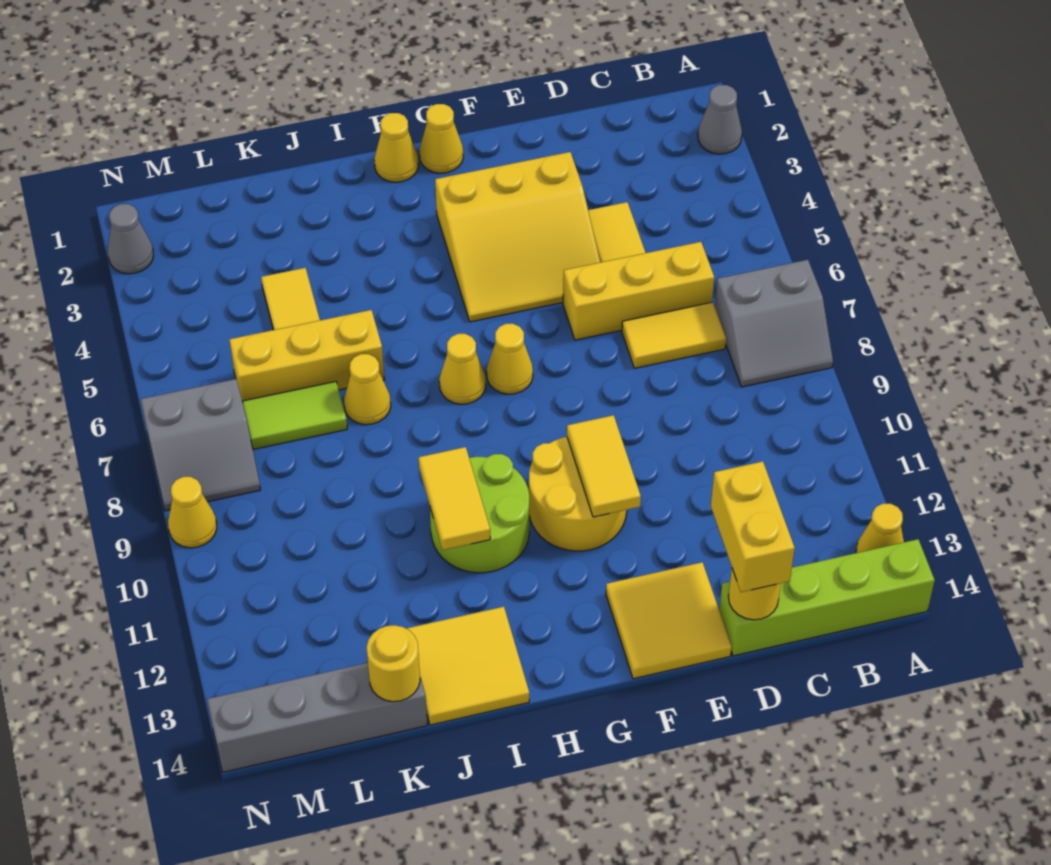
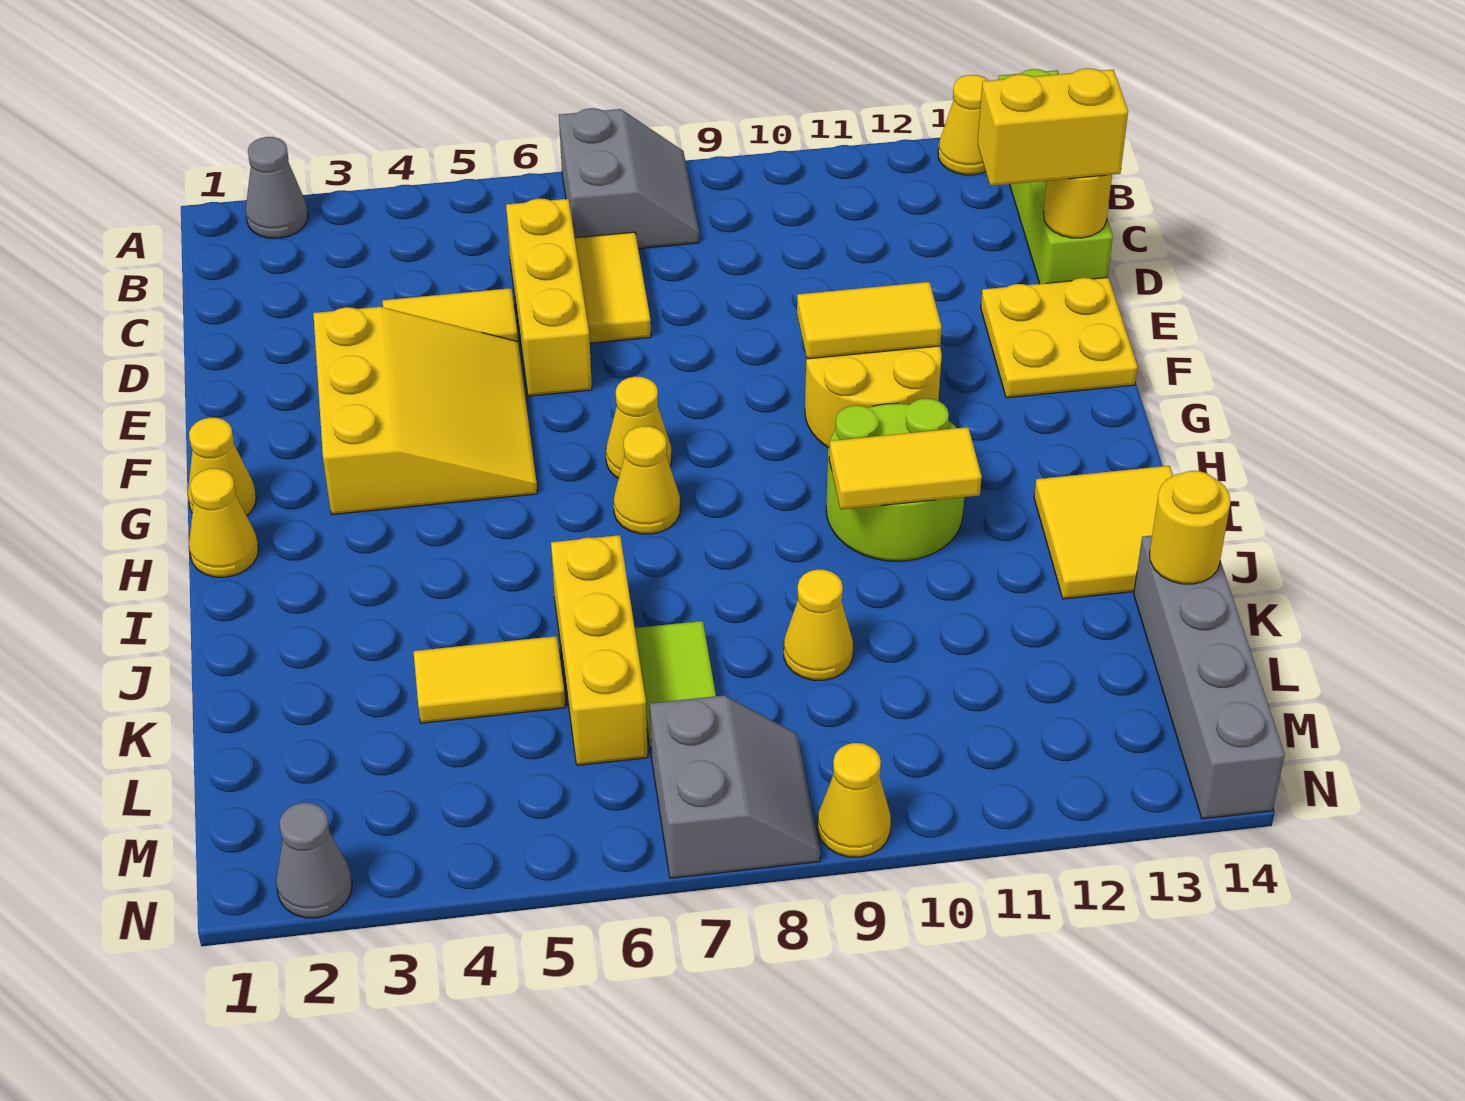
yellow tile E13:F14 level 1 -> yellow plate E13:F14 level 1
yellow cone J7 level 1 -> yellow cone K9 level 1

